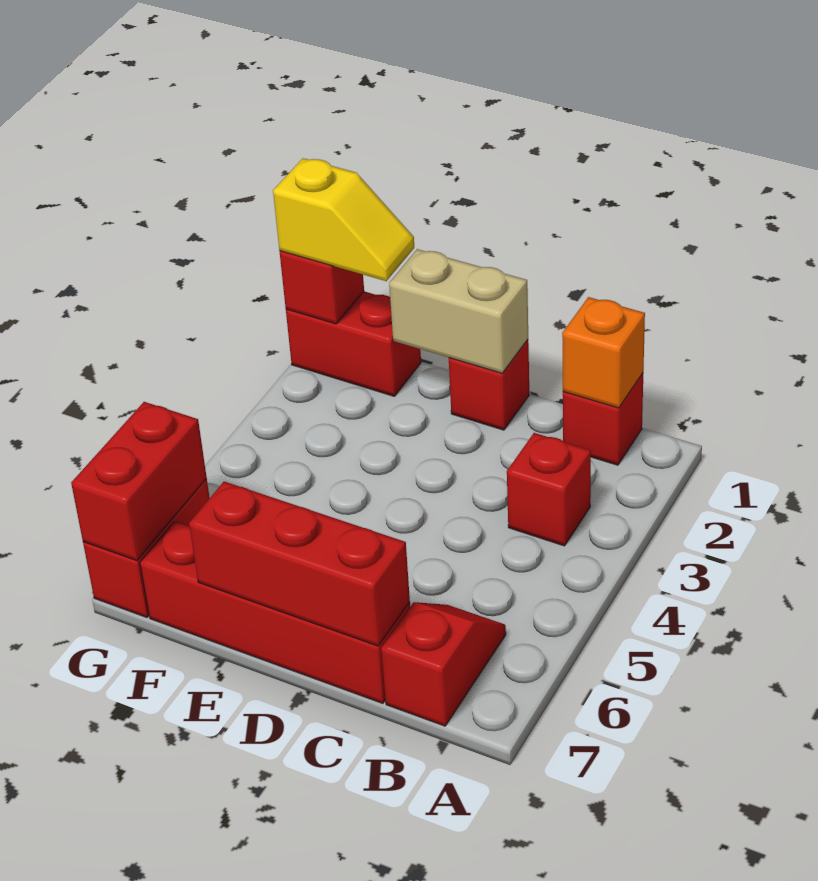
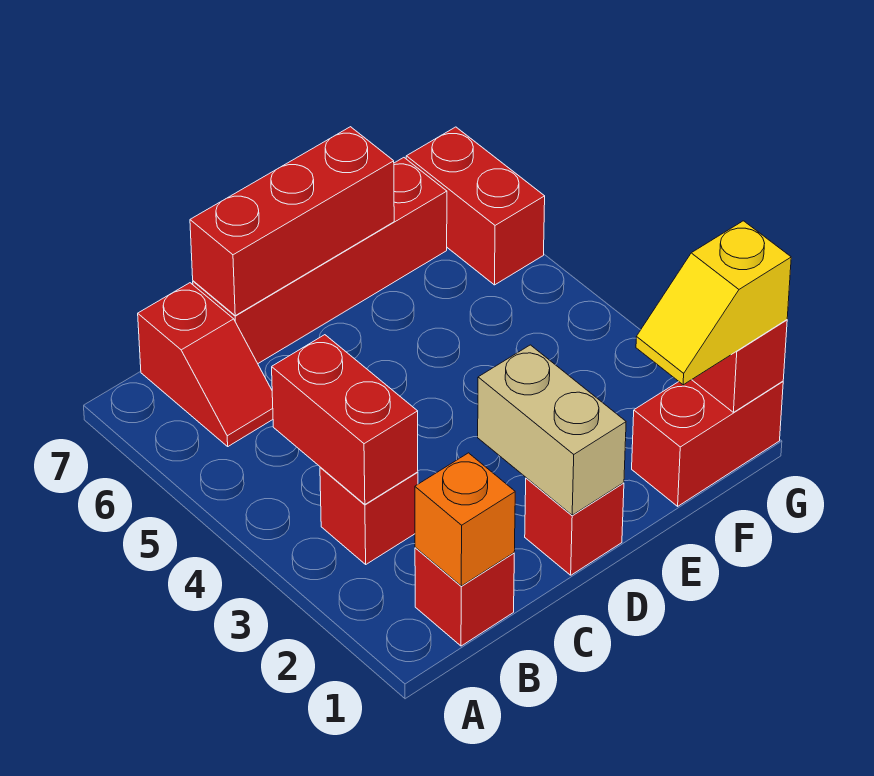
tan brick D1:E1 level 2 -> tan brick D1:D2 level 2
red brick G6:G7 level 2 -> red brick B3:B4 level 2

